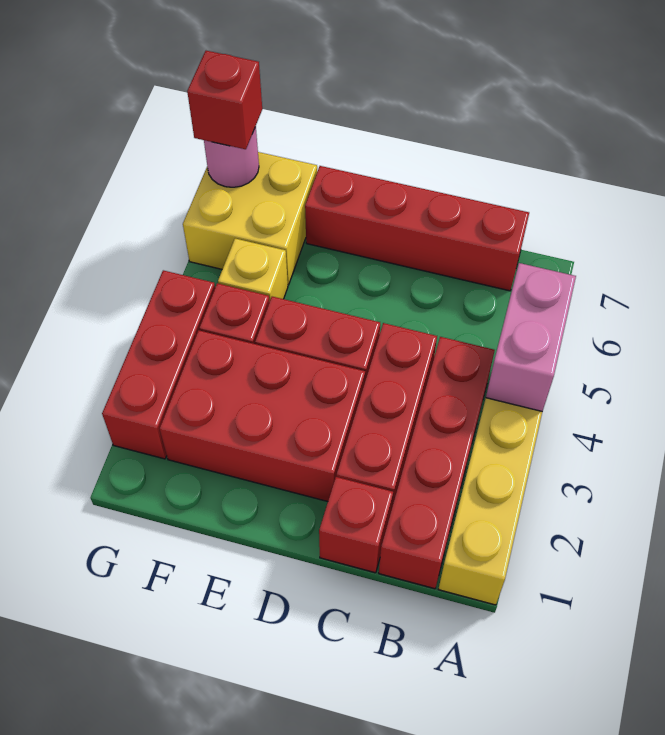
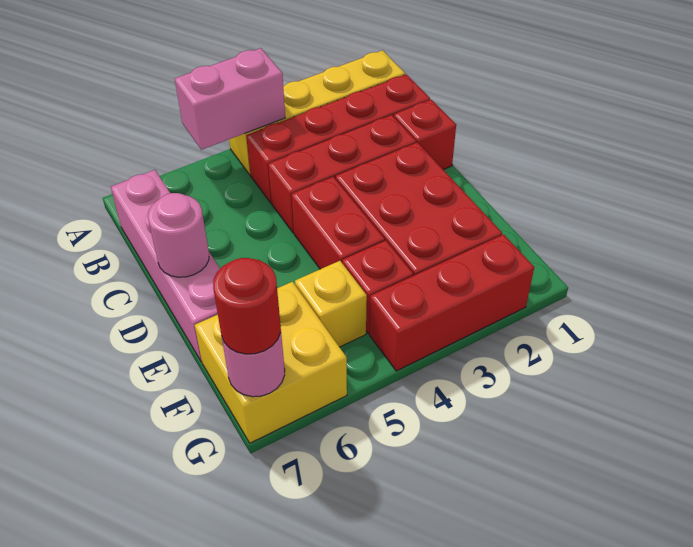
red brick B7:E7 level 1 -> pink brick B7:E7 level 1
none -> pink round brick D7 level 2
red brick G7 level 3 -> red round brick G7 level 3

